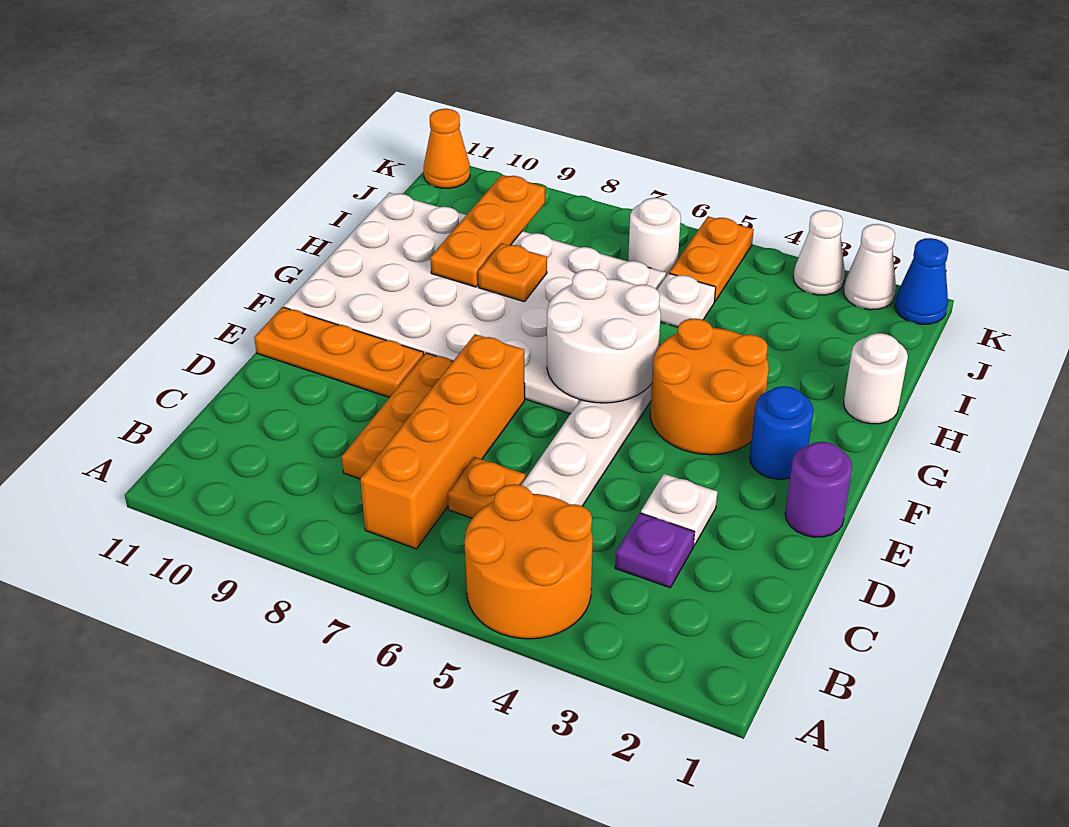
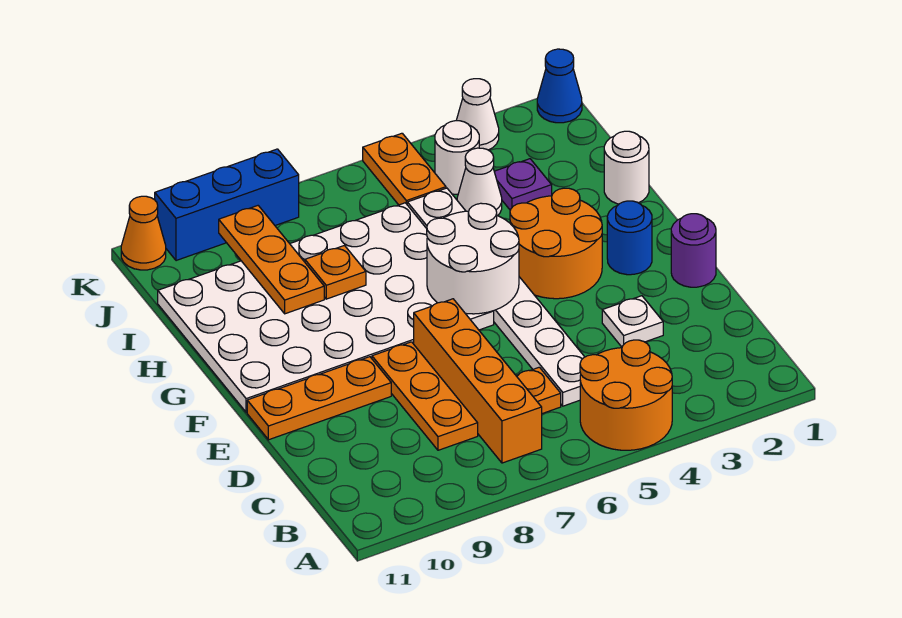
purple plate C3 level 1 -> purple plate I3 level 1
white round brick J6 level 1 -> white round brick J4 level 1
white cone K2 level 1 -> white cone I4 level 1
none -> blue brick K8:K10 level 1

